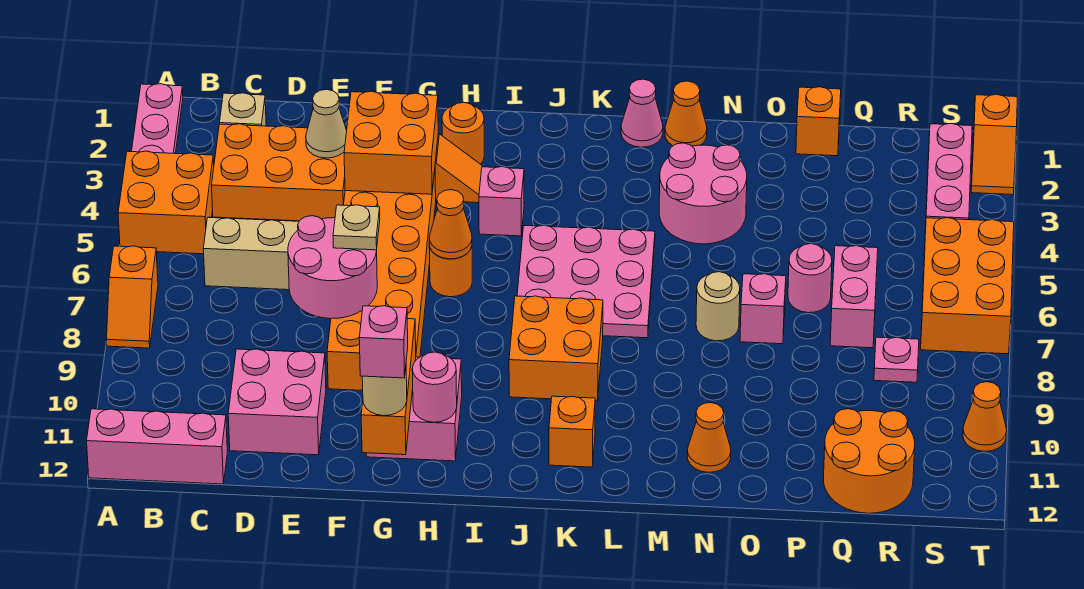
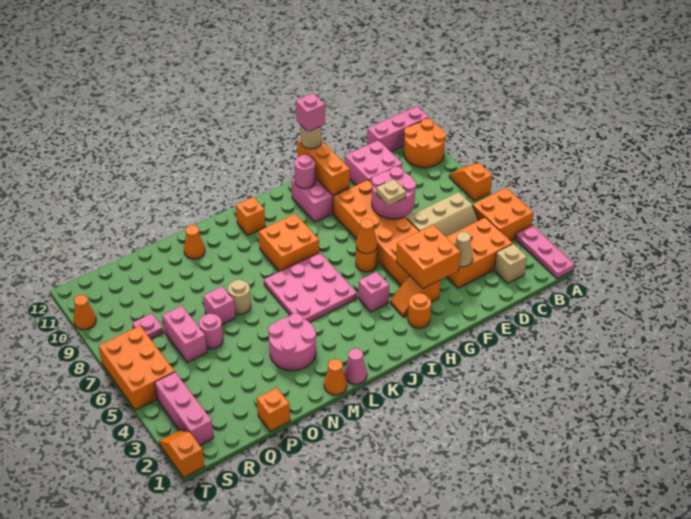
orange round brick Q11:R12 level 1 -> orange round brick A10:B11 level 1

